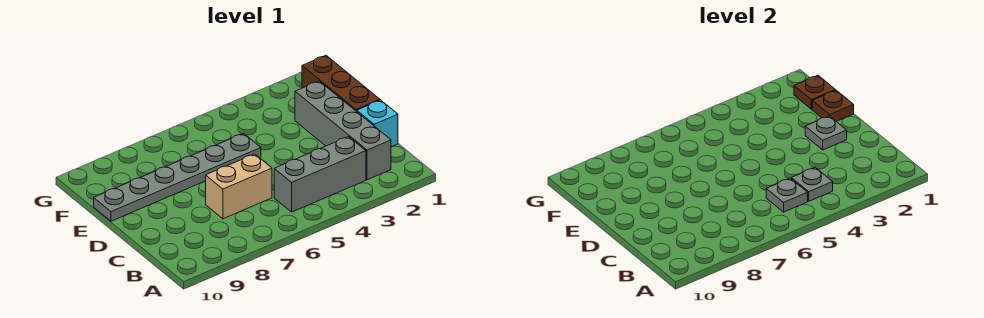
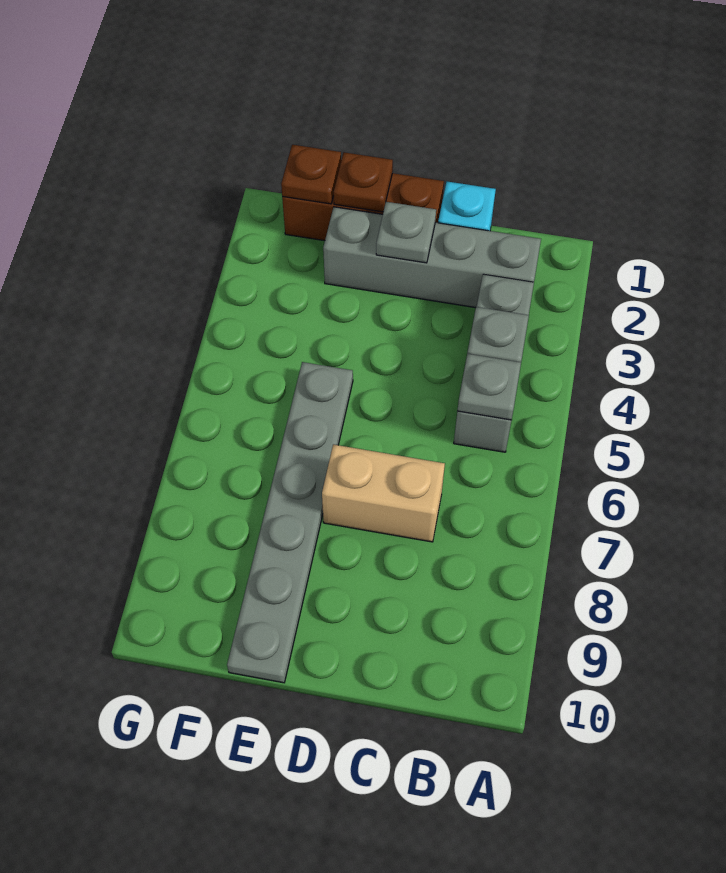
tan brick C6:C7 level 1 -> tan brick C7:D7 level 1

